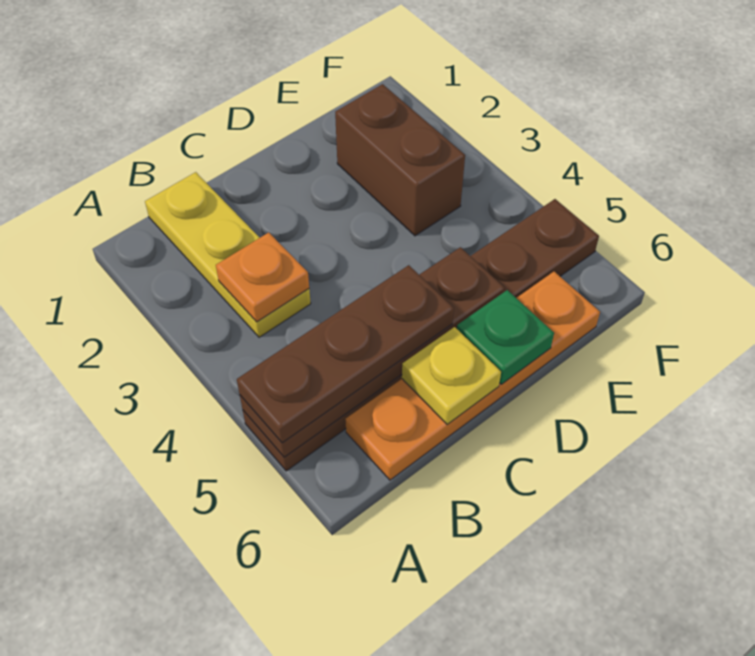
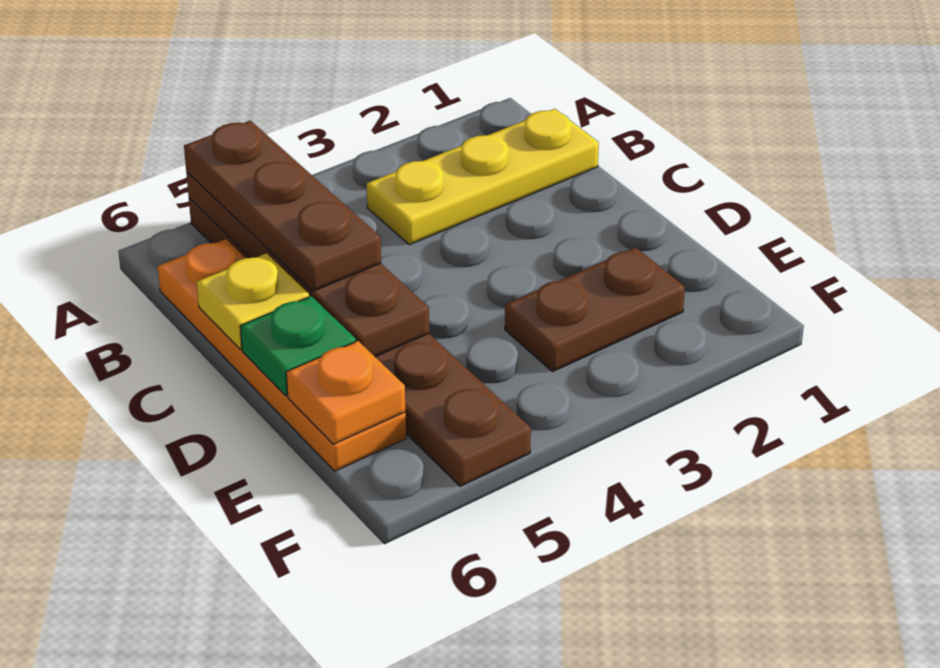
orange plate B3 level 2 -> orange plate E6 level 2
brown brick E2:E3 level 1 -> brown plate E2:E3 level 1

